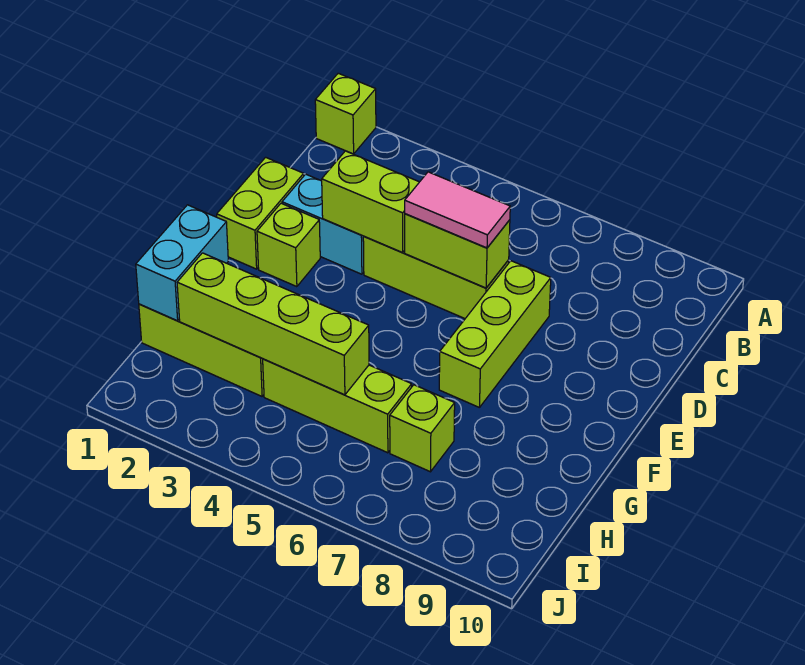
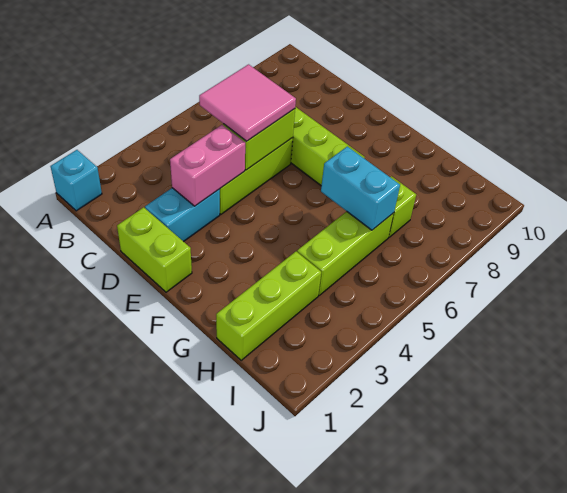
lime brick A1 level 1 -> cyan brick A1 level 1
lime brick D3:D4 level 2 -> pink brick D3:D4 level 2
pink tile D5:D6 level 3 -> pink tile C5:D6 level 3
lime brick E2 level 1 -> none
cyan brick G1:H1 level 2 -> cyan brick G6:H6 level 2
lime brick H2:H5 level 2 -> none

